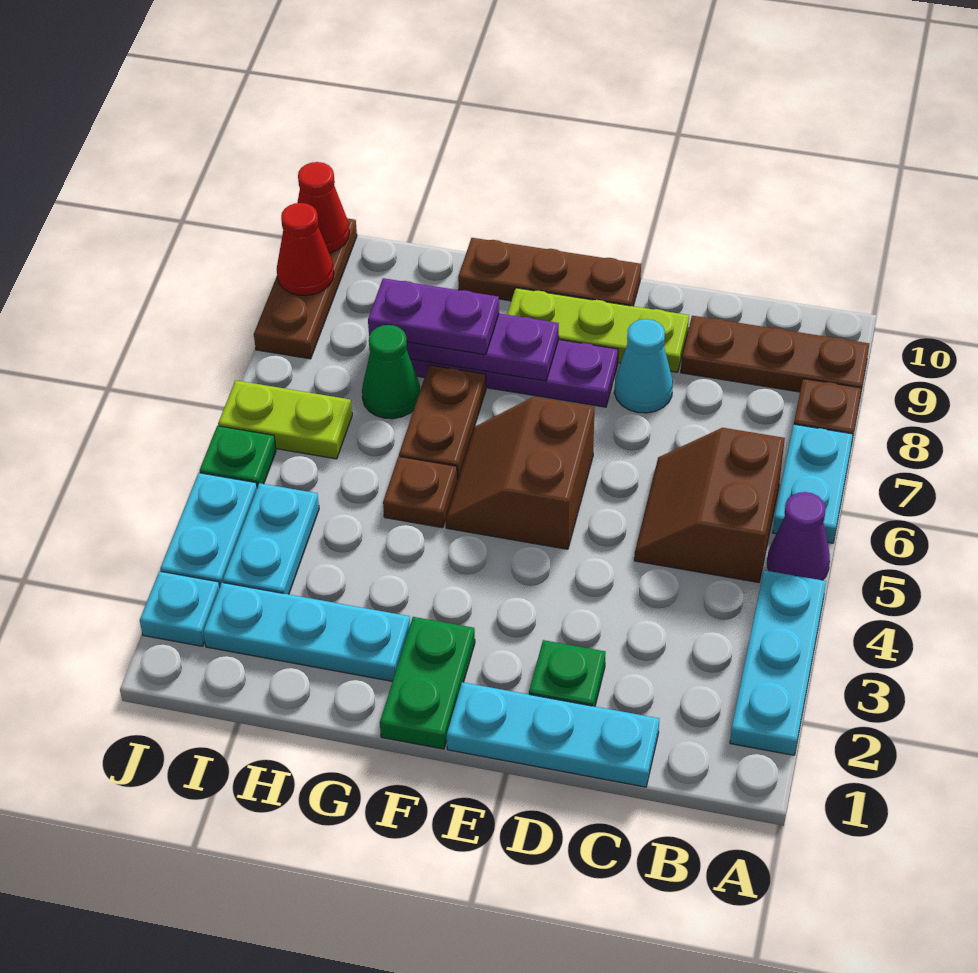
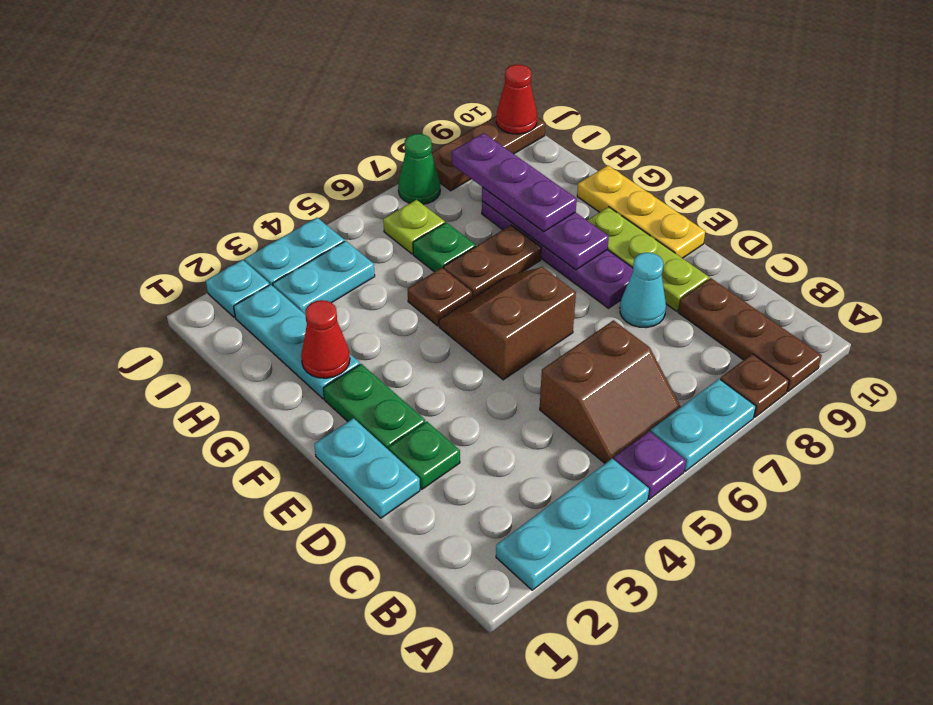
purple cone A5 level 1 -> purple plate A5 level 1
brown slope B5:C6 level 1 top B -> brown slope B5:C6 level 1 top C
cyan plate C1:E1 level 1 -> cyan plate D1:E1 level 1
brown plate E10:G10 level 1 -> yellow plate E10:G10 level 1
green plate F1:F2 level 1 -> green plate E2:F2 level 1
purple plate G8:H8 level 3 -> purple plate G8:I8 level 3
green cone H7 level 1 -> green cone J7 level 1
lime plate I6:J6 level 1 -> lime plate I6 level 1
green plate J5 level 1 -> green plate H6 level 1
red cone J9 level 2 -> red cone G2 level 2

